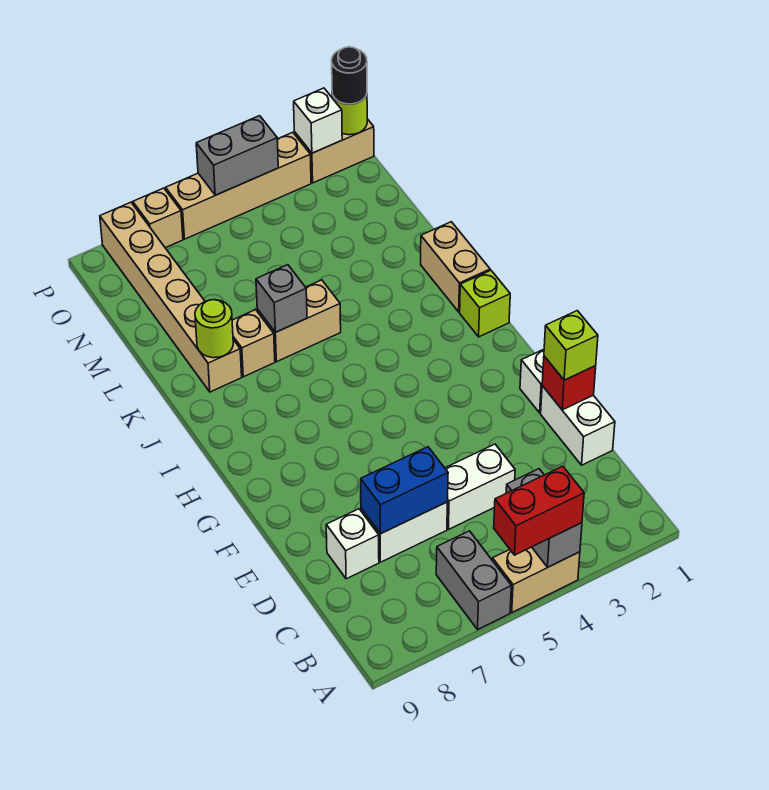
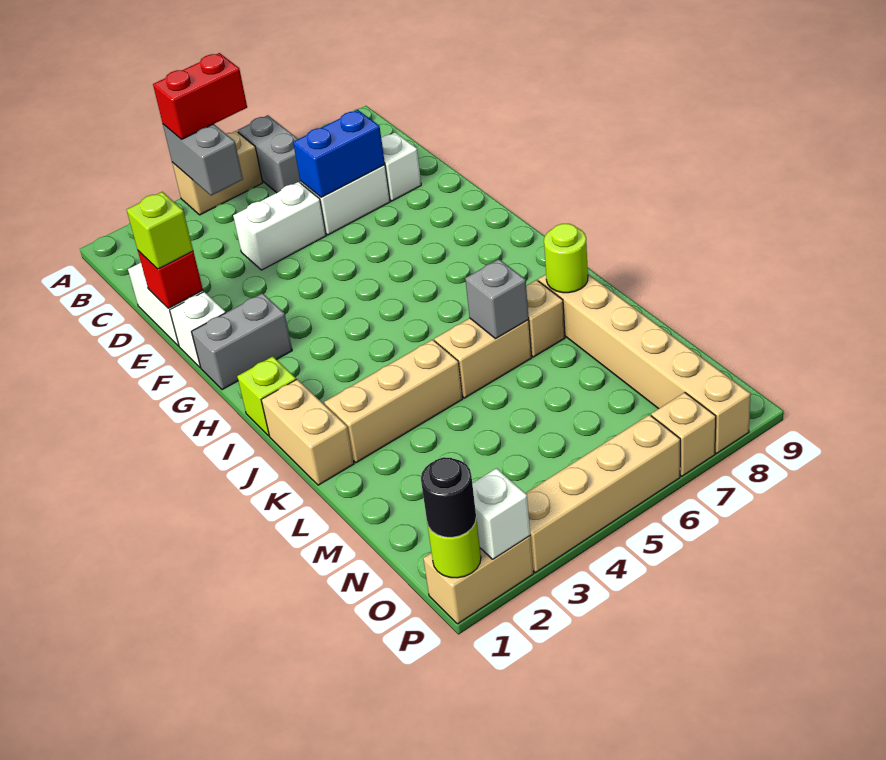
none -> tan brick K2:K4 level 1
grey brick P4:P5 level 2 -> grey brick G1:G2 level 1

